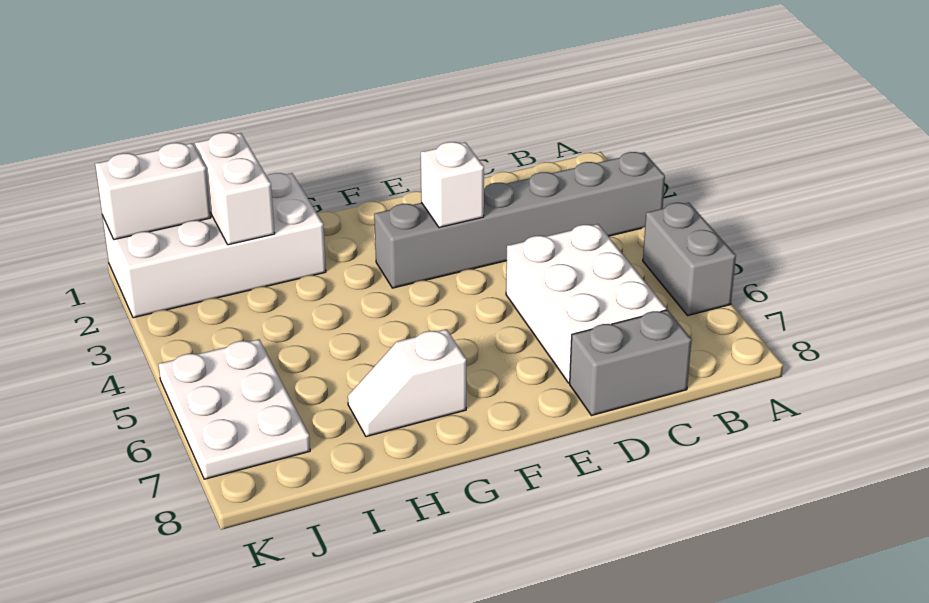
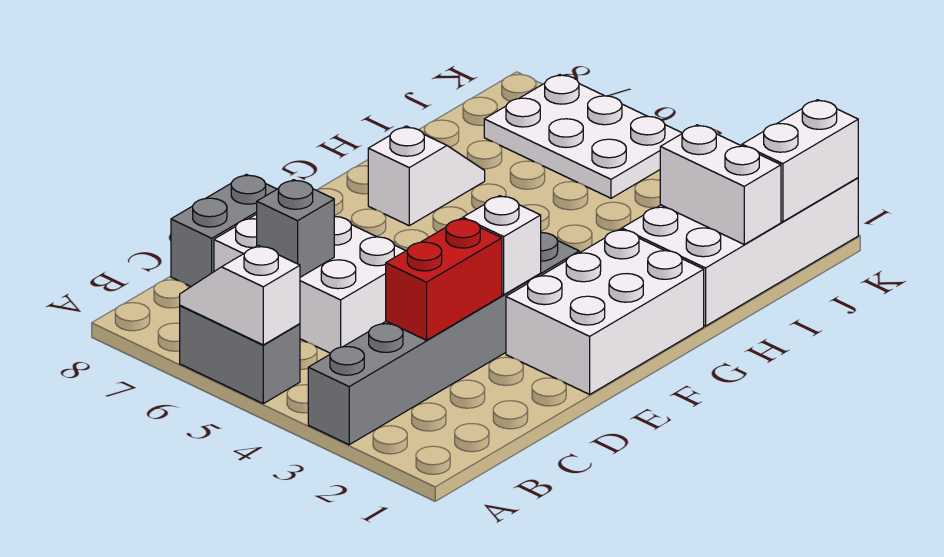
none -> white slope A5:A6 level 2 top 5
none -> red brick C3:D3 level 2
none -> grey brick C6 level 2
none -> white brick E1:G2 level 1

